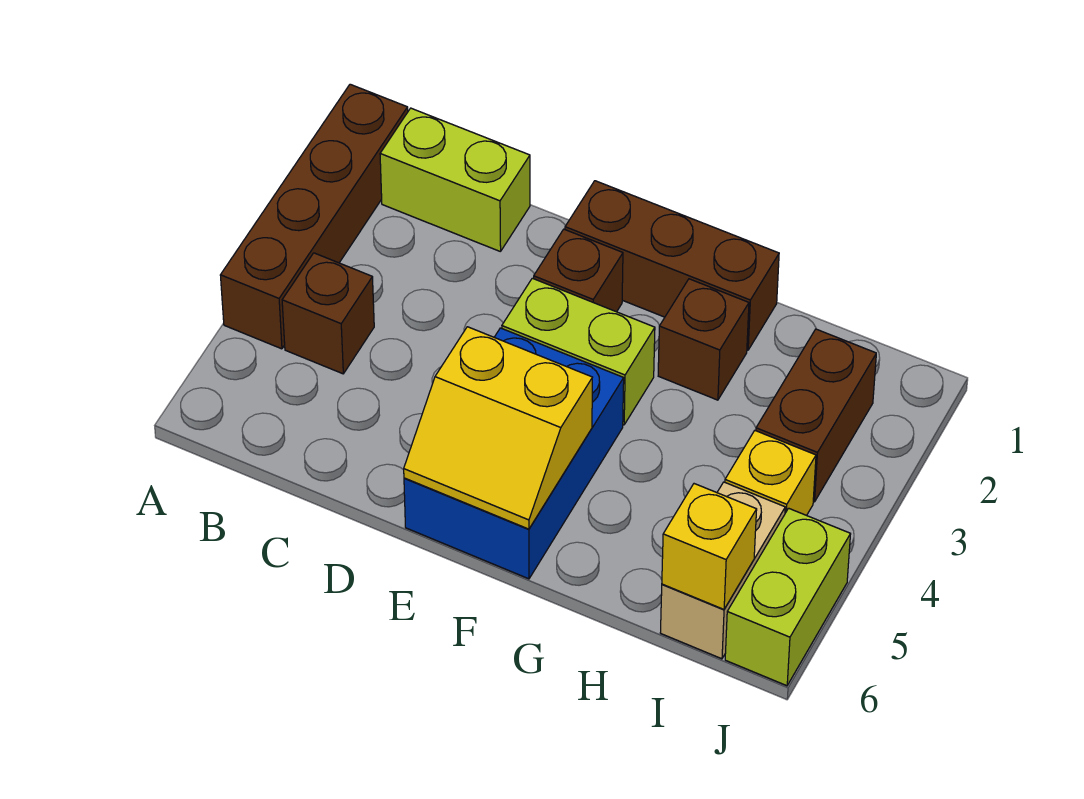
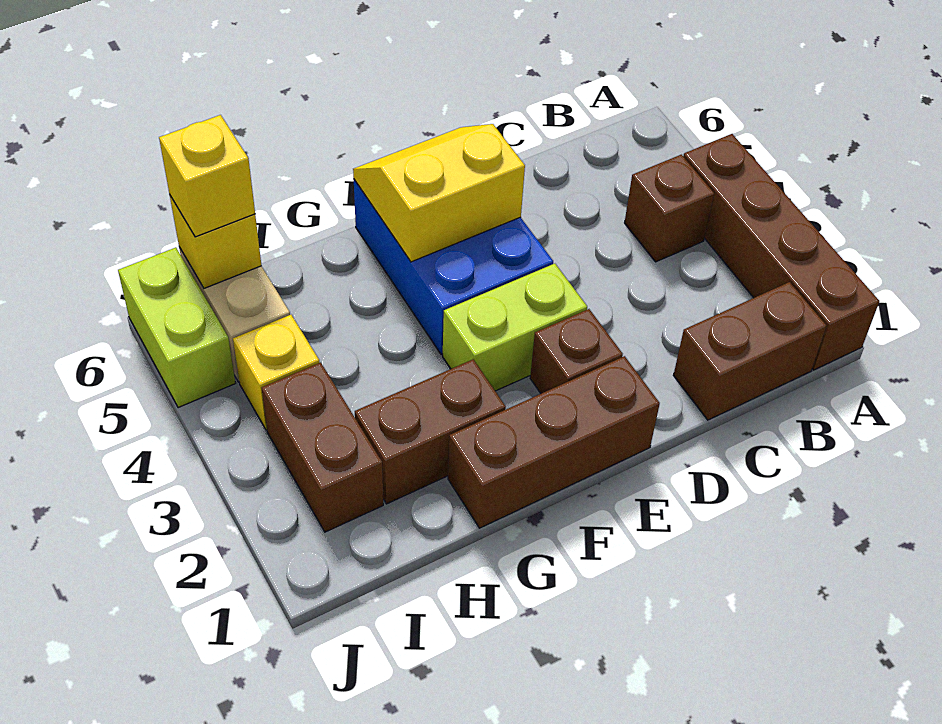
lime brick B1:C1 level 1 -> brown brick B1:C1 level 1
brown brick G2 level 1 -> brown brick G2:H2 level 1
none -> yellow brick I6 level 3

